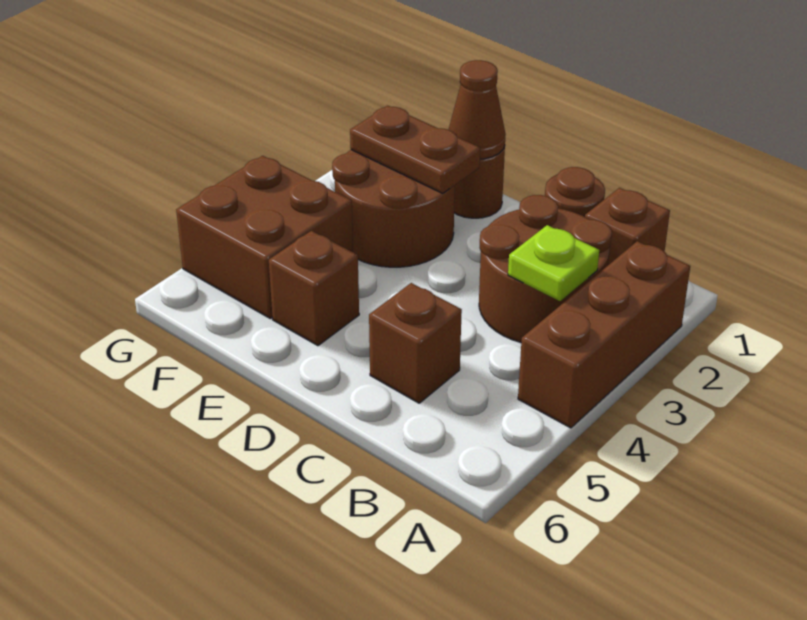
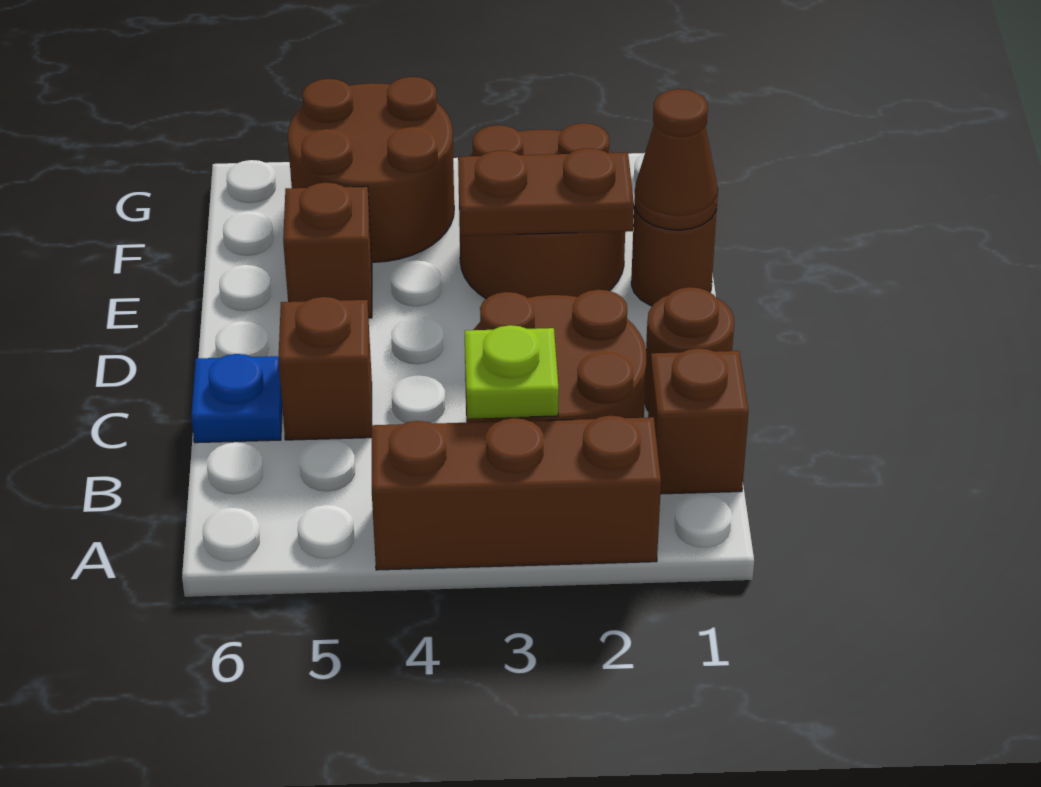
none -> blue plate C6 level 1
brown plate E2:F2 level 2 -> brown plate E2:E3 level 2
brown brick F4:G5 level 1 -> brown round brick F4:G5 level 1

